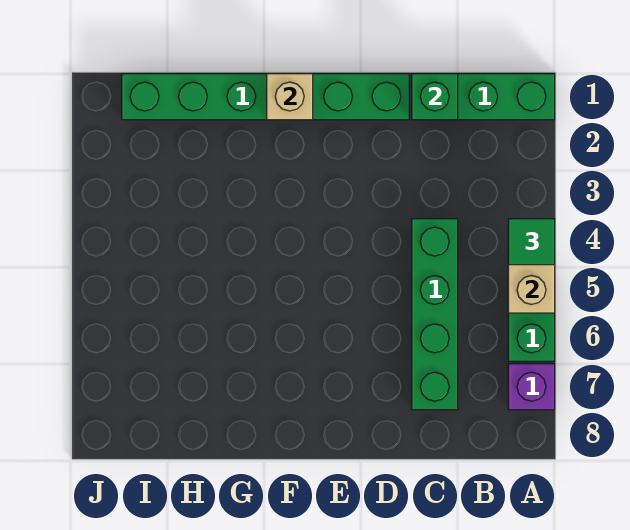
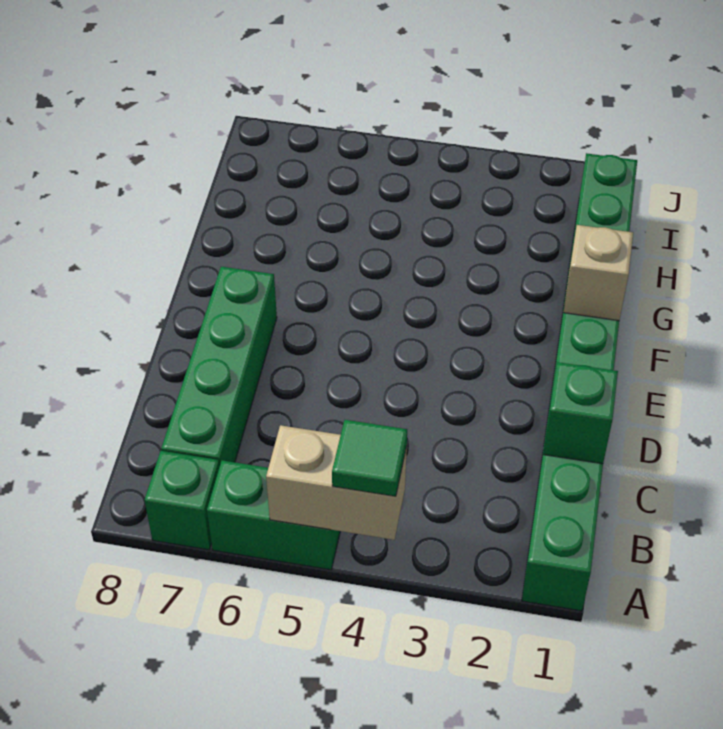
purple brick A7 level 1 -> green brick A7 level 1
green brick C4:C7 level 1 -> green brick B7:E7 level 1

